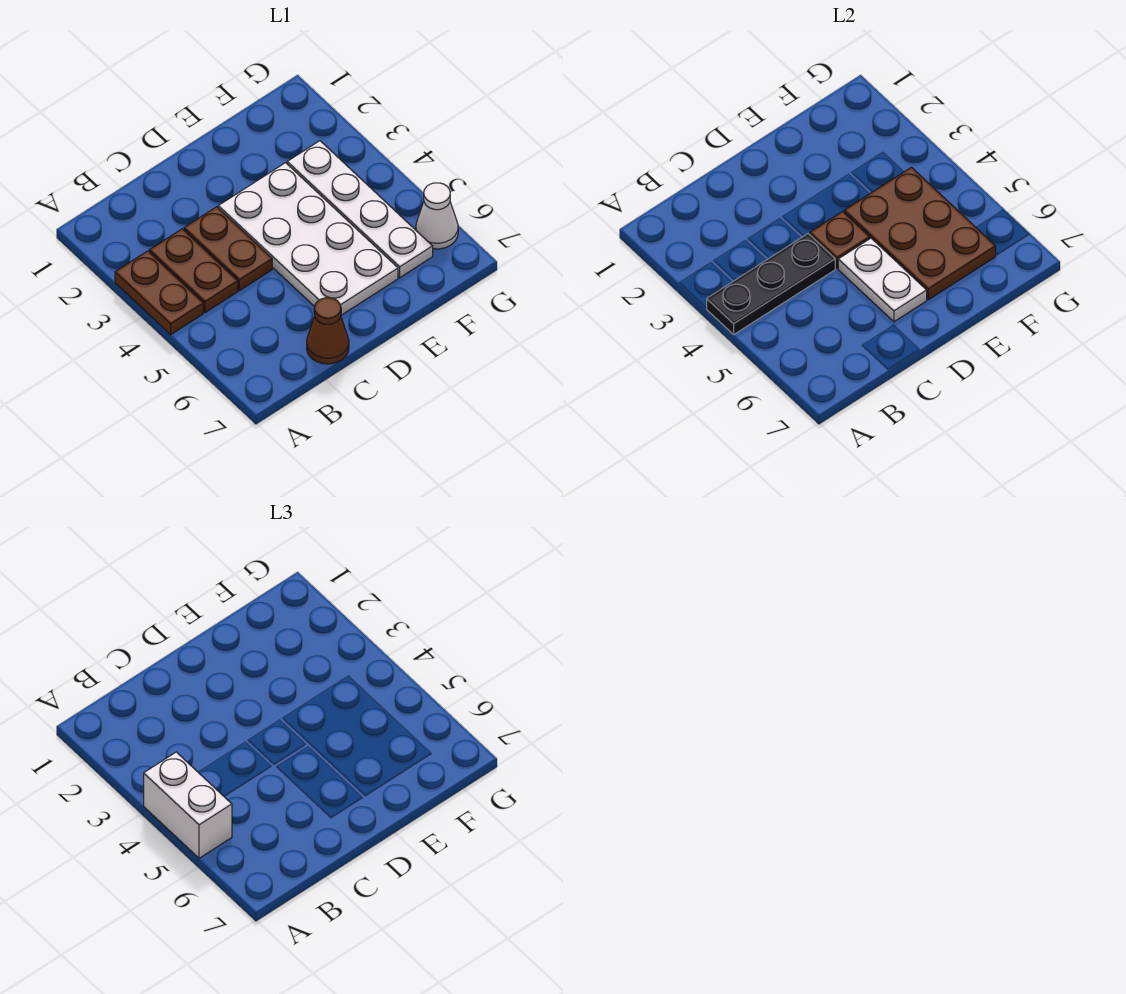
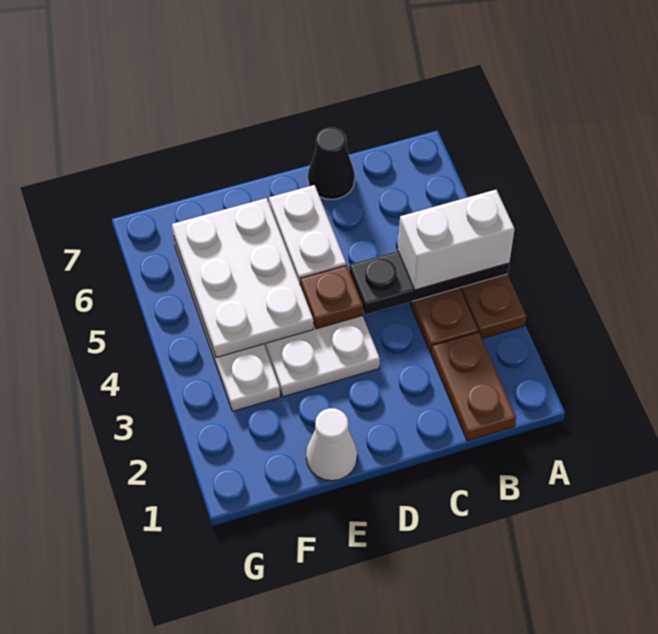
white brick A4:A5 level 3 -> white brick A4:B4 level 3
brown plate C3:C4 level 1 -> brown plate B1:B2 level 1
brown cone C7 level 1 -> black cone C7 level 1
brown plate E4:F6 level 2 -> white plate E4:F6 level 2
white cone G6 level 1 -> white cone E1 level 1

